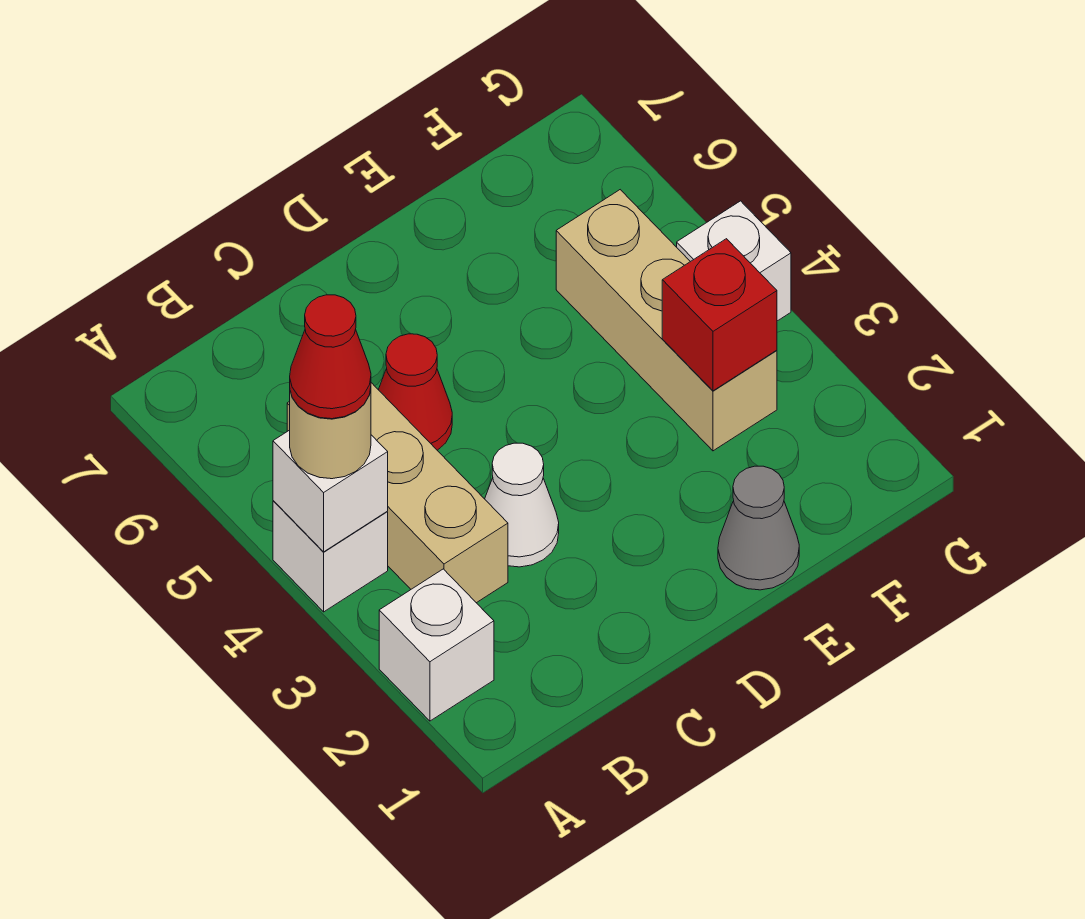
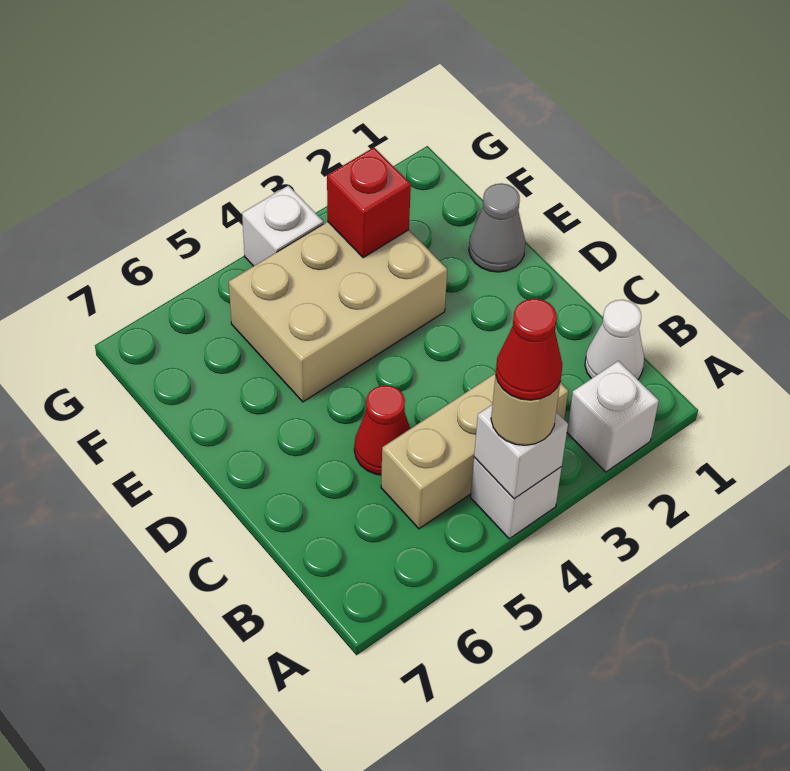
white cone C3 level 1 -> white cone B1 level 1
tan brick F3:F5 level 1 -> tan brick E3:F5 level 1

